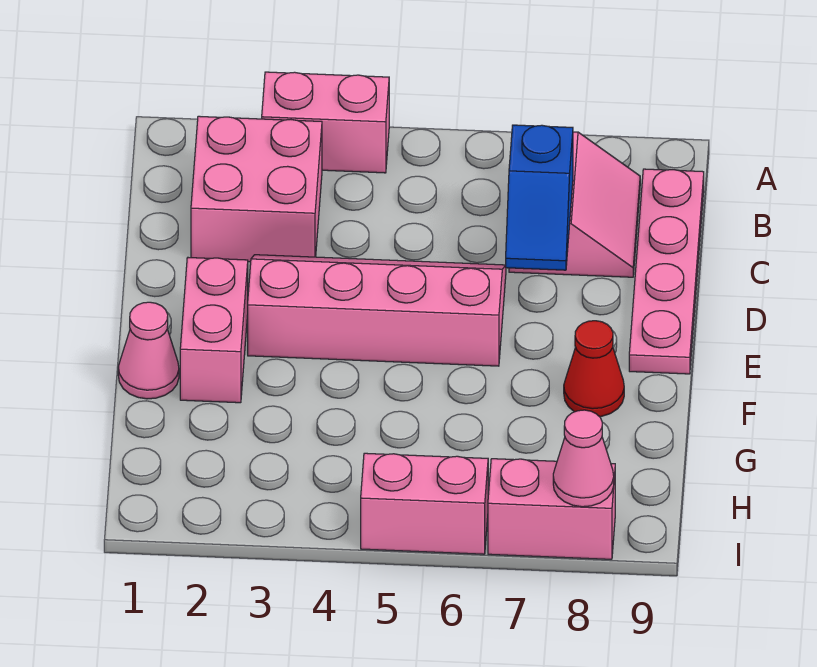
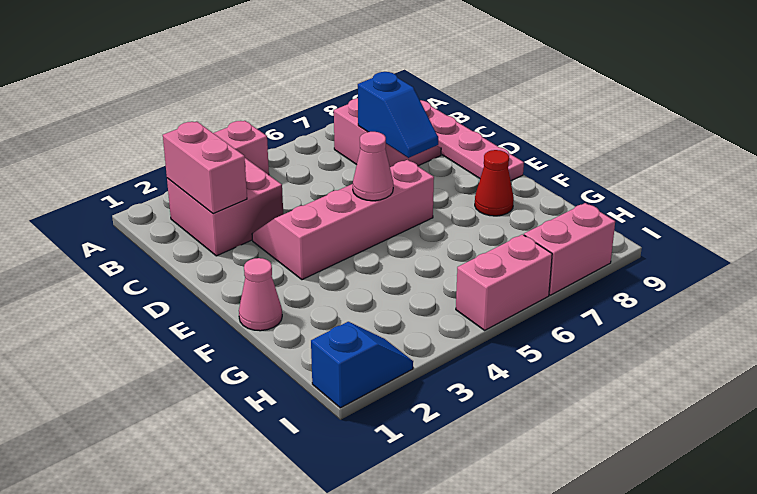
pink brick E2:F2 level 1 -> pink brick B2:C2 level 2
none -> blue slope I1:I2 level 1 top 1
pink cone I8 level 2 -> pink cone E5 level 2

